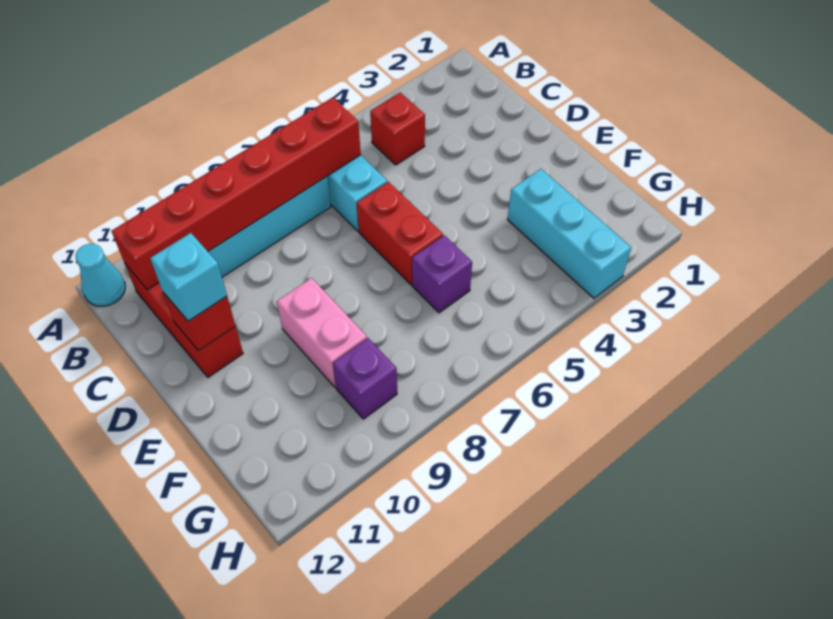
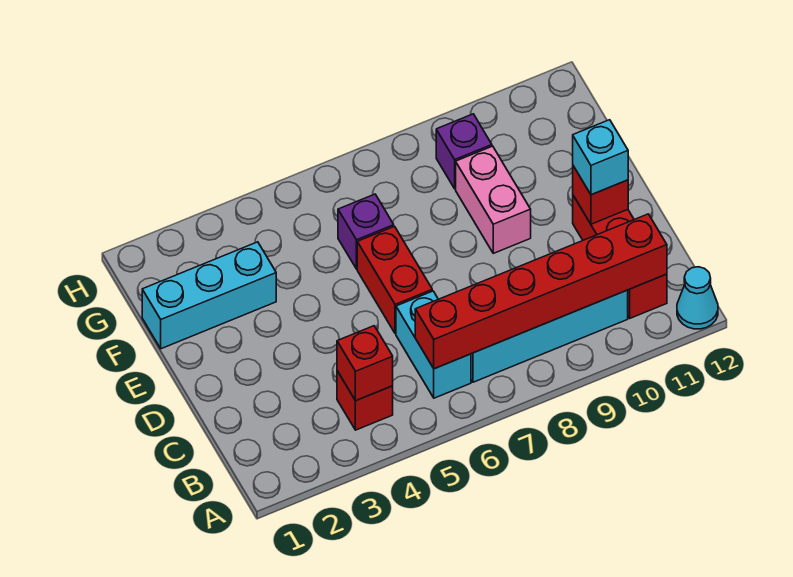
none -> red brick B4 level 2
cyan brick F3:H3 level 1 -> cyan brick F1:F3 level 1

